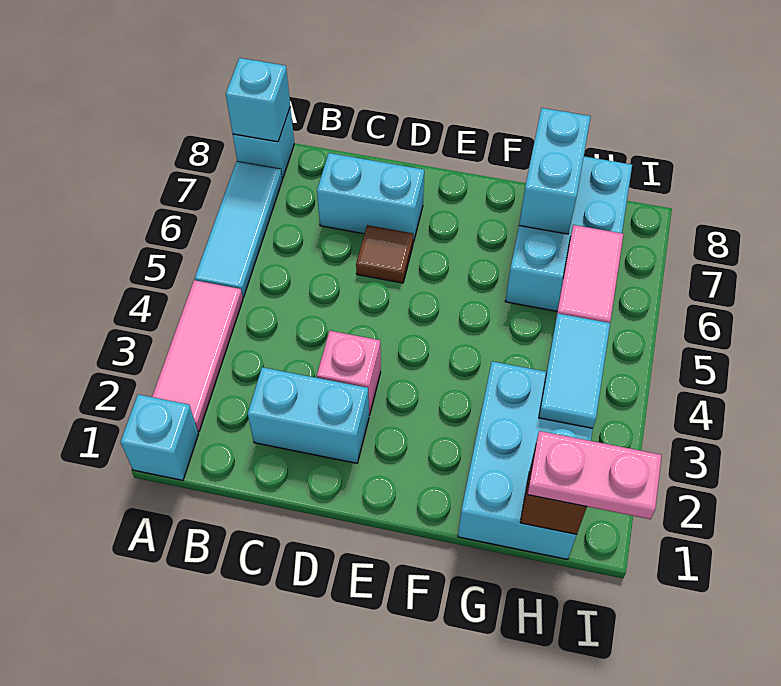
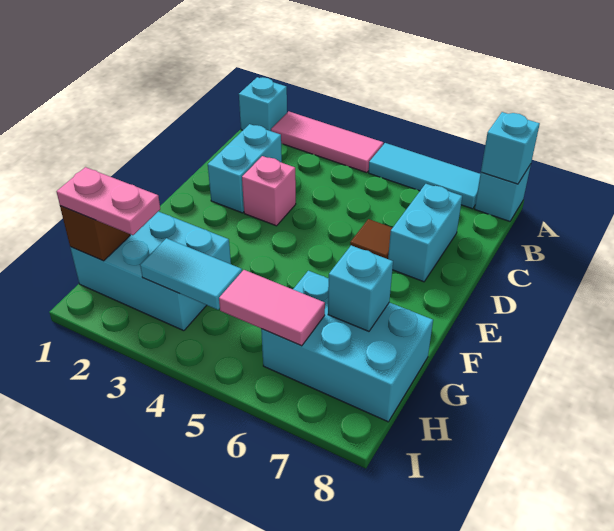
cyan brick G7:G8 level 2 -> cyan brick G7 level 2
pink plate H1:I1 level 3 -> pink plate H1:H2 level 3

